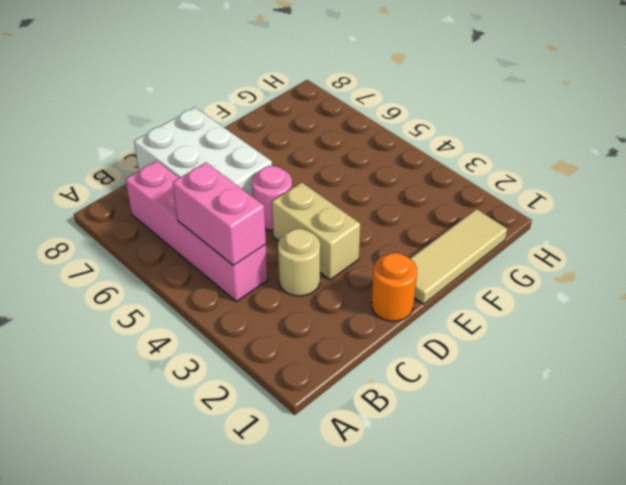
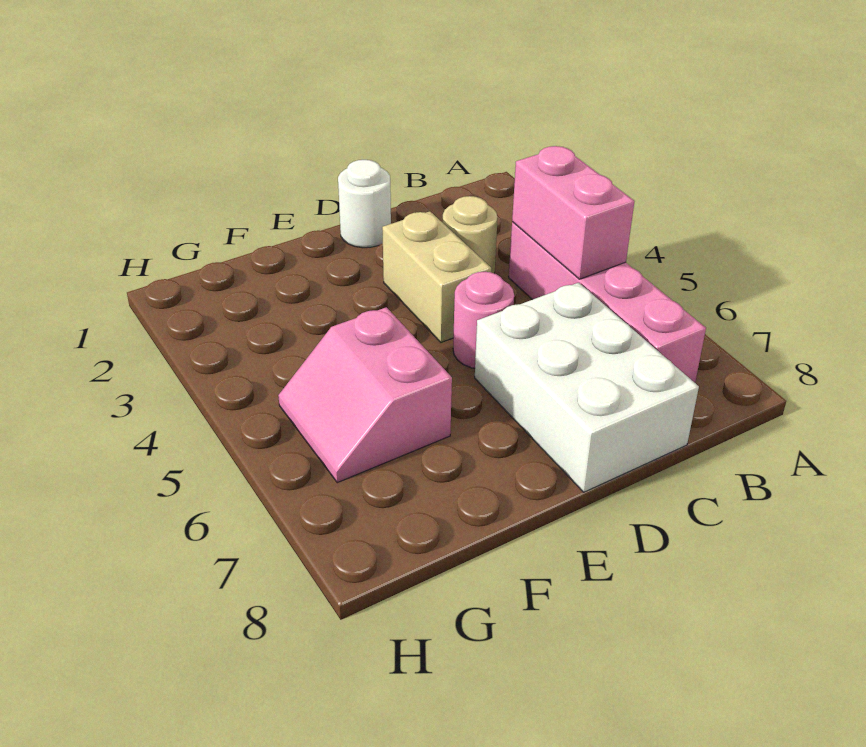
orange round brick D1 level 1 -> white round brick D1 level 1
tan tile E1:G1 level 1 -> none
none -> pink slope F5:G6 level 1 top F

